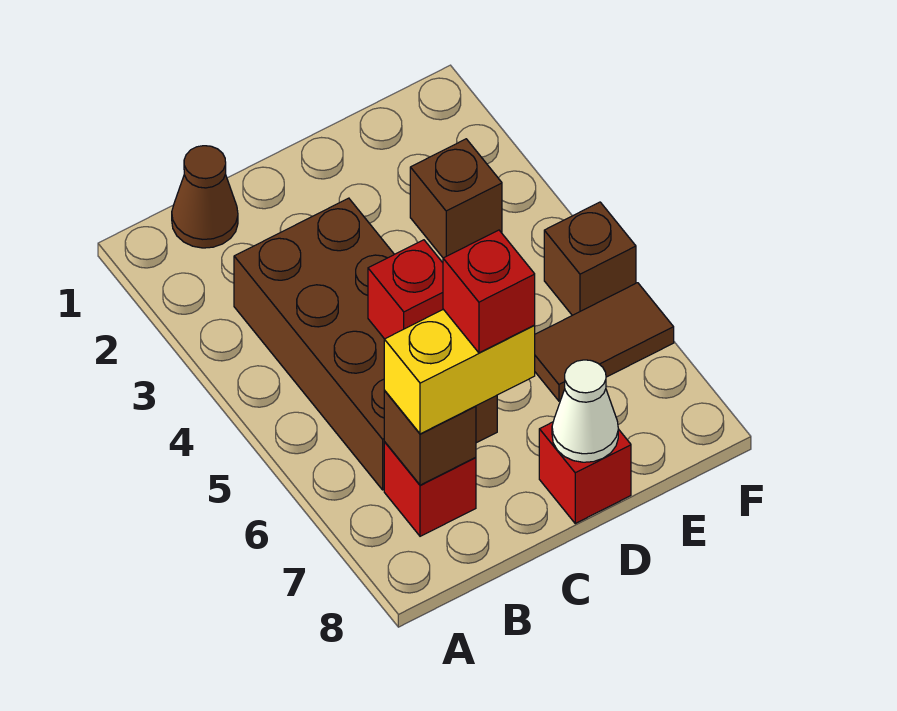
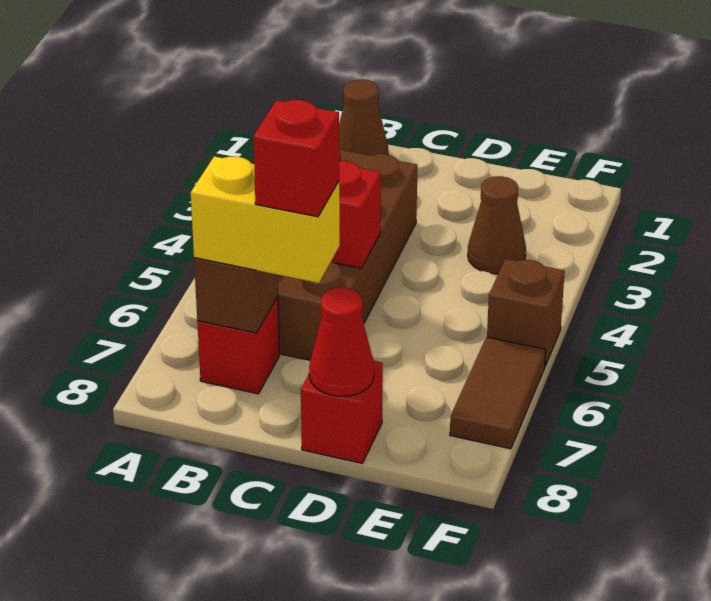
white cone D8 level 2 -> red cone D8 level 2
brown brick E3 level 1 -> brown cone E3 level 1
brown tile E6:F6 level 1 -> brown tile F6:F7 level 1

